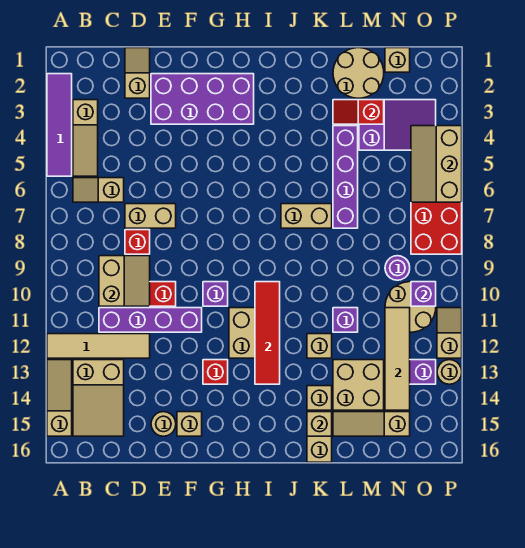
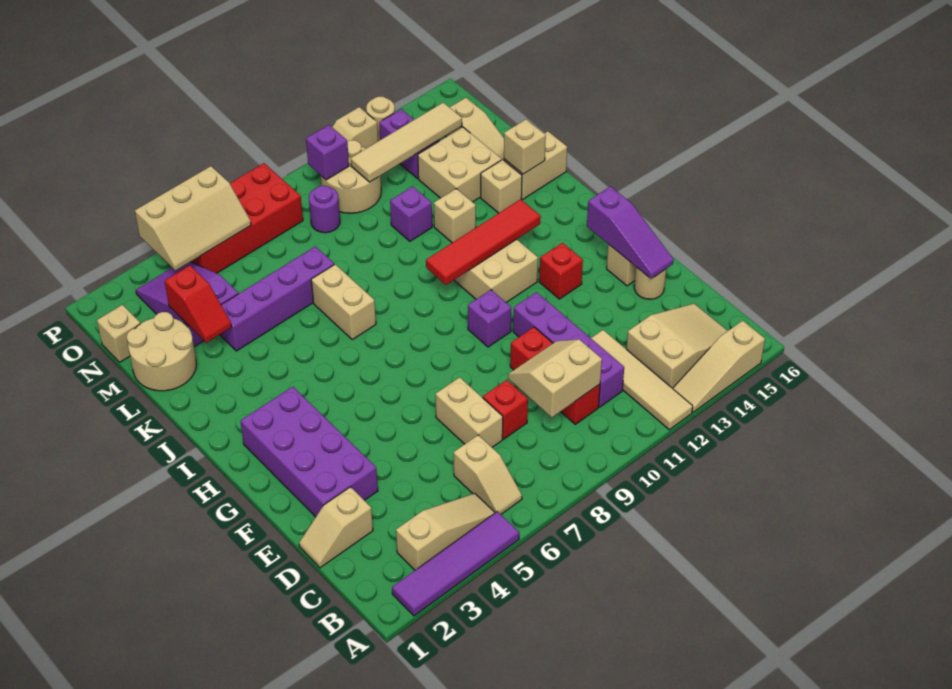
none -> purple slope E15:G15 level 2 top G

